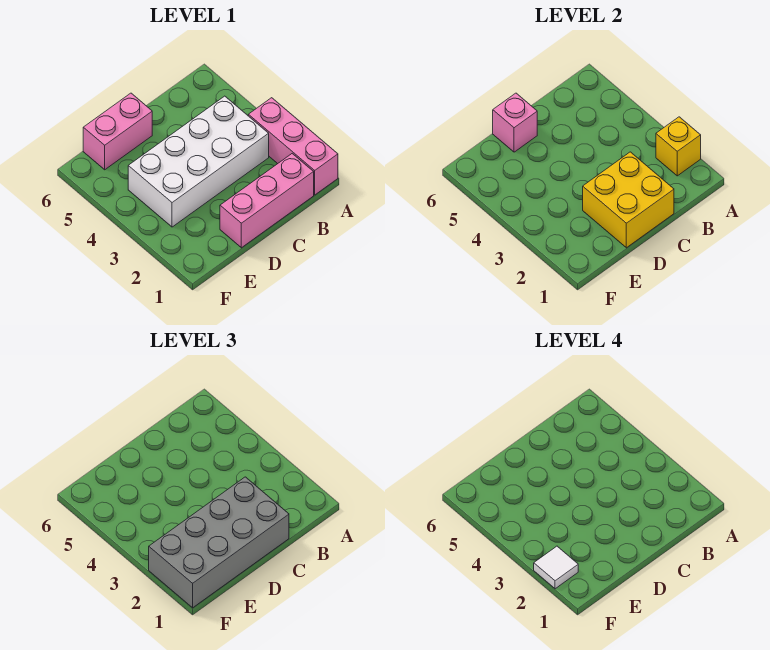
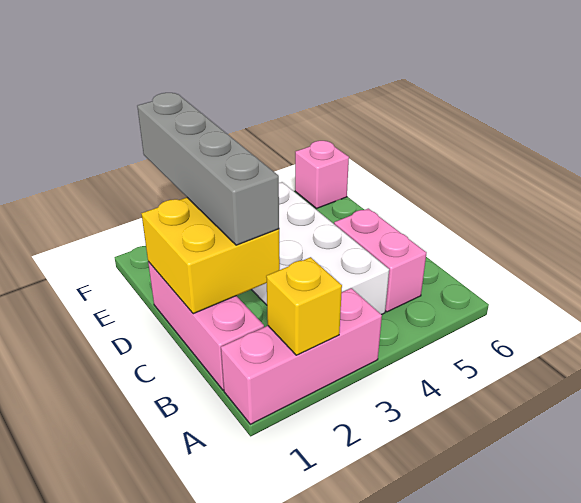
grey brick C1:F2 level 3 -> grey brick C2:F2 level 3
pink brick D6:E6 level 1 -> pink brick B5:C5 level 1
pink brick D6 level 2 -> pink brick F6 level 1
white tile F2 level 4 -> none

